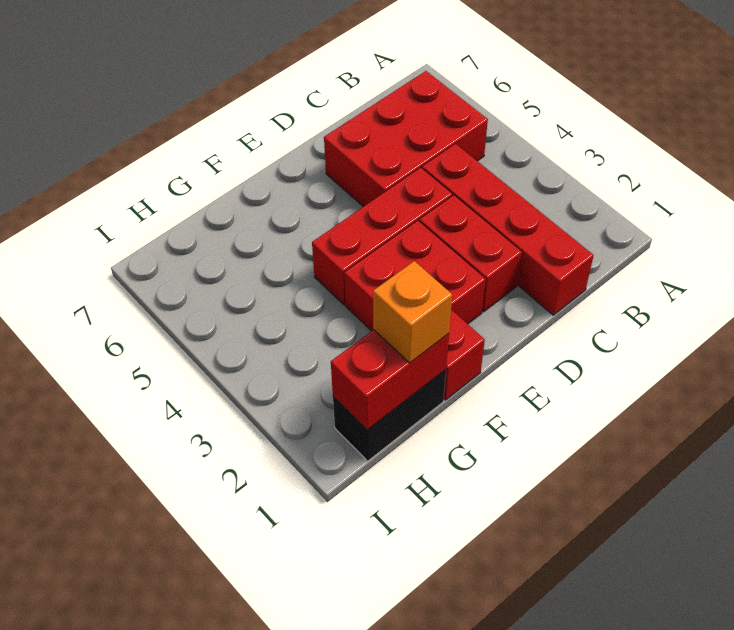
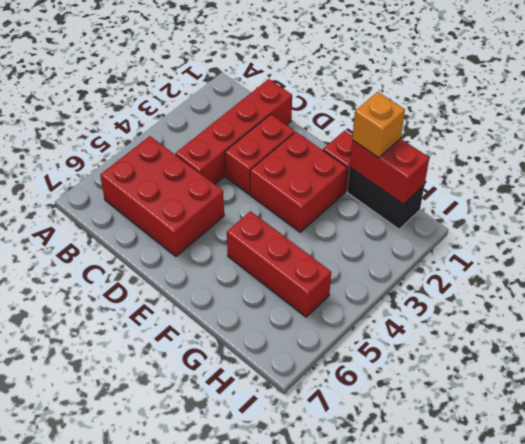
red brick D4:F4 level 1 -> red brick F5:H5 level 1

